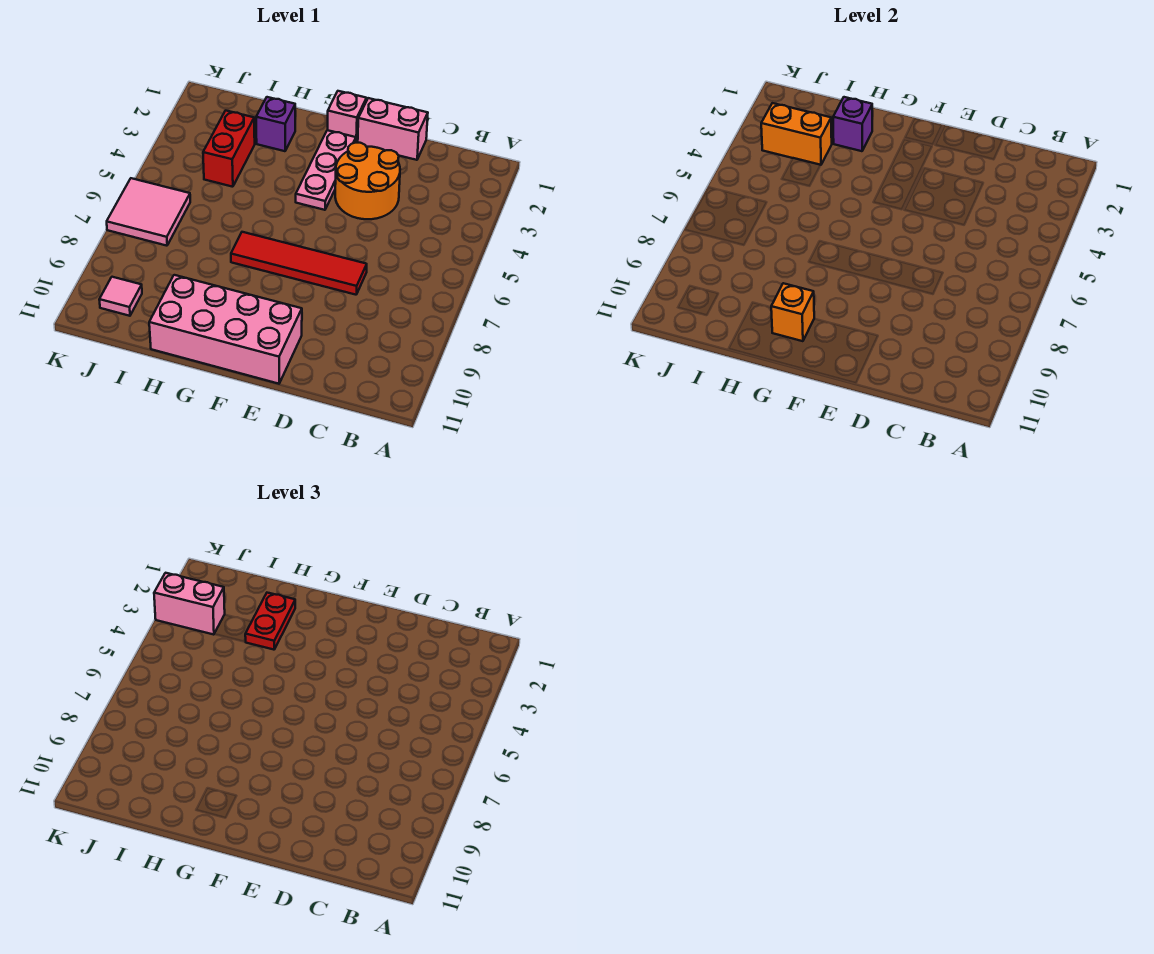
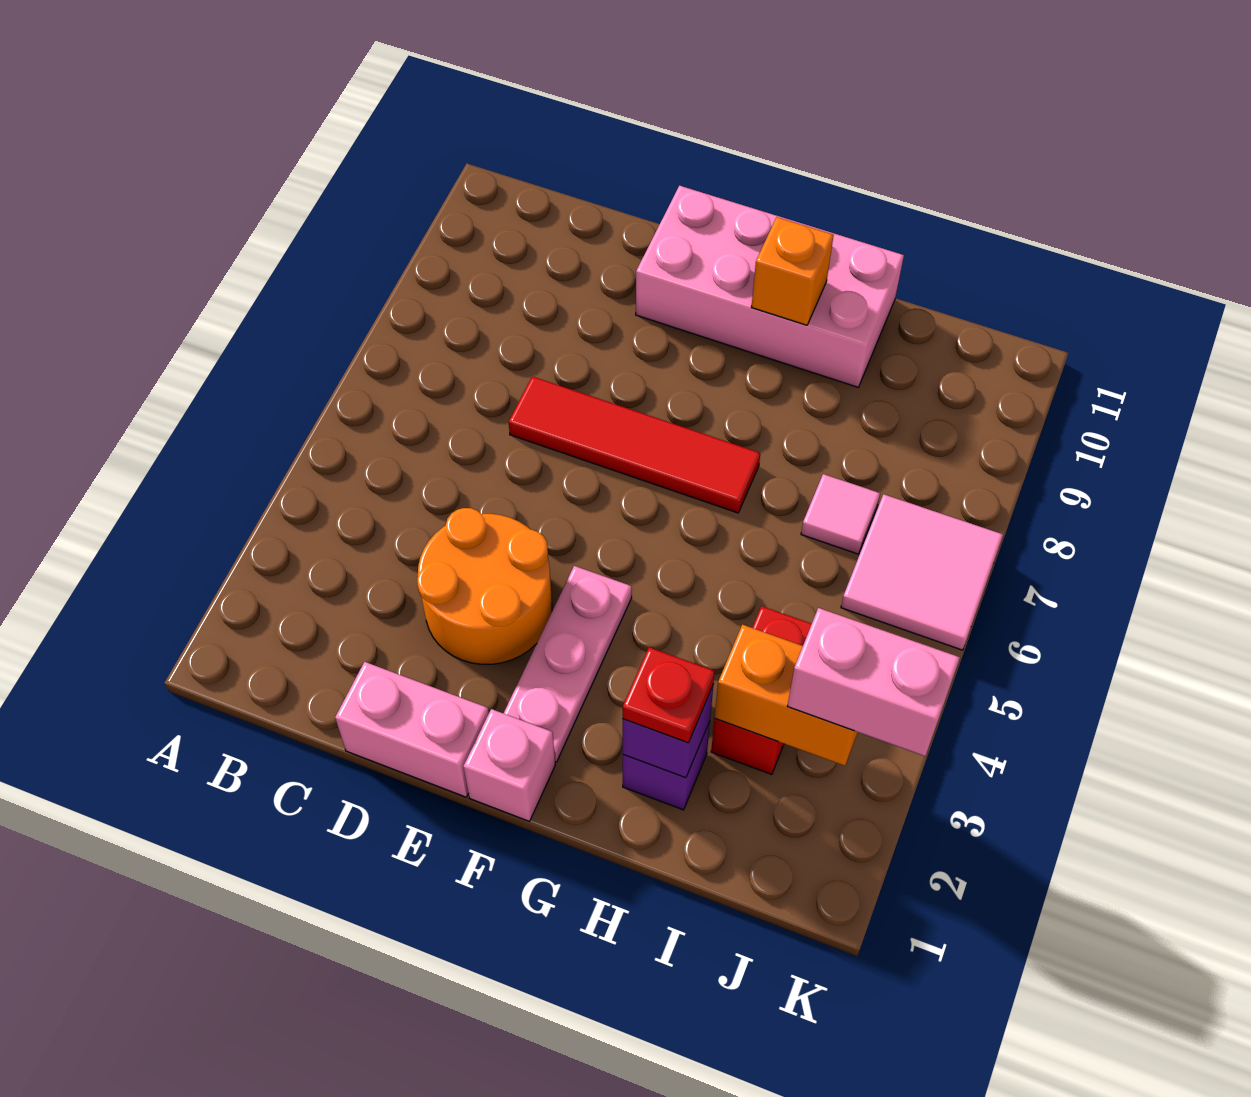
red plate H2:H3 level 3 -> red plate H2 level 3
pink tile J10 level 1 -> pink tile I7 level 1

